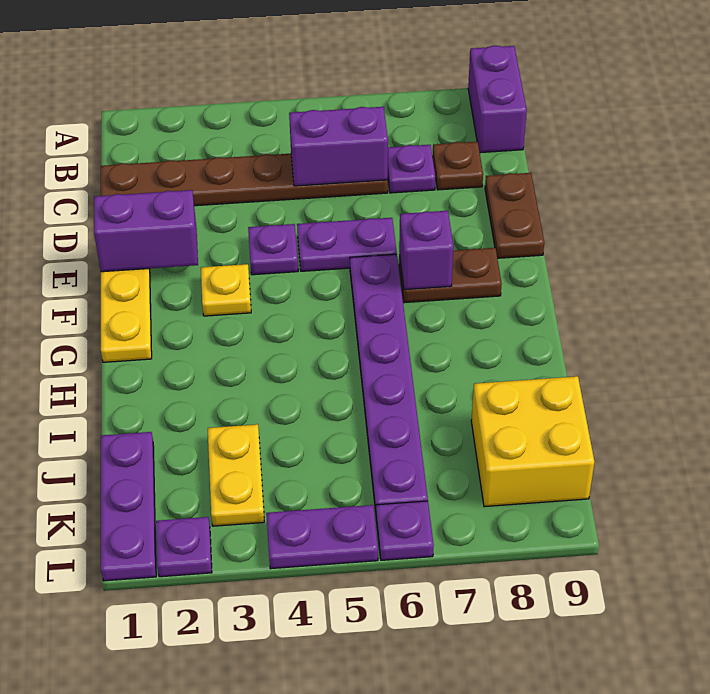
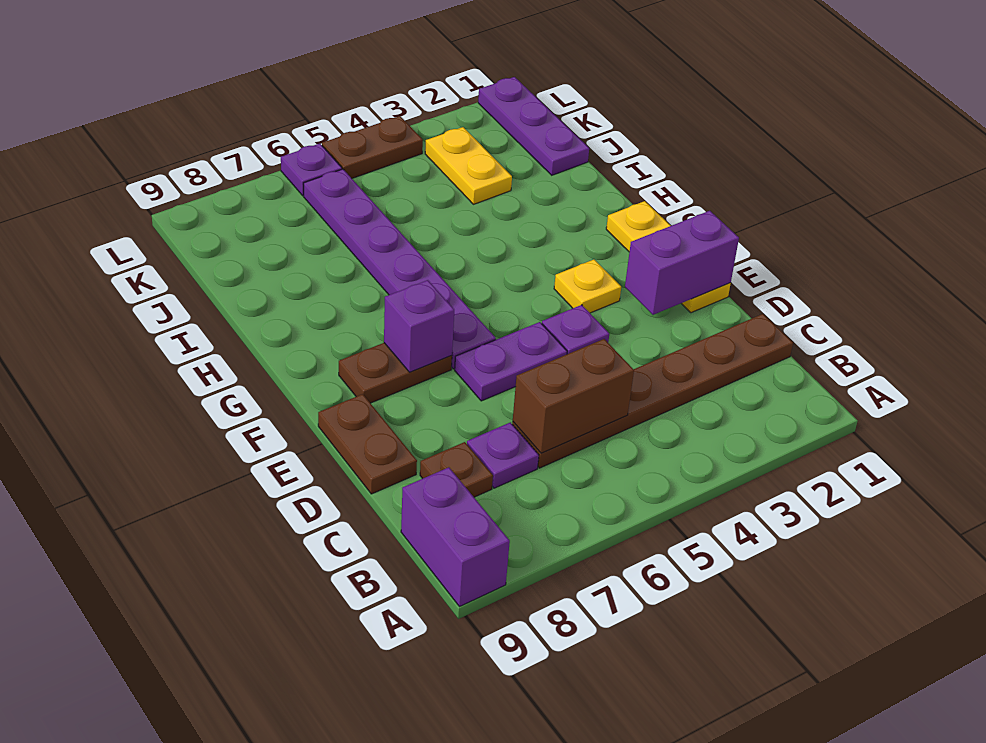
purple brick C5:C6 level 2 -> brown brick C5:C6 level 2
yellow brick J8:K9 level 1 -> none
purple plate L2 level 1 -> none
purple plate L4:L5 level 1 -> brown plate L4:L5 level 1

